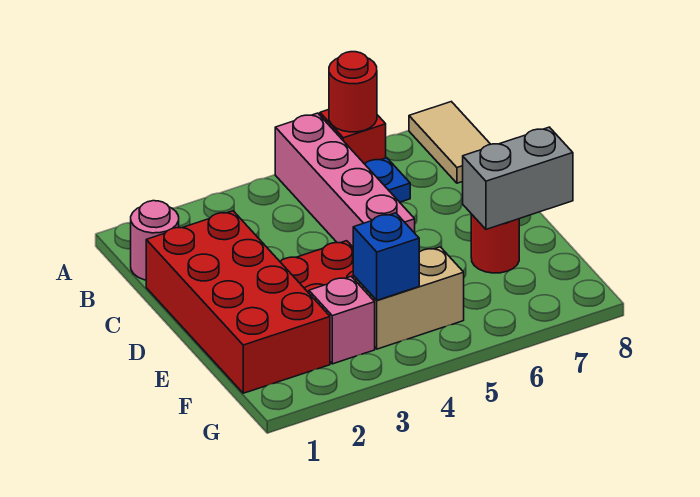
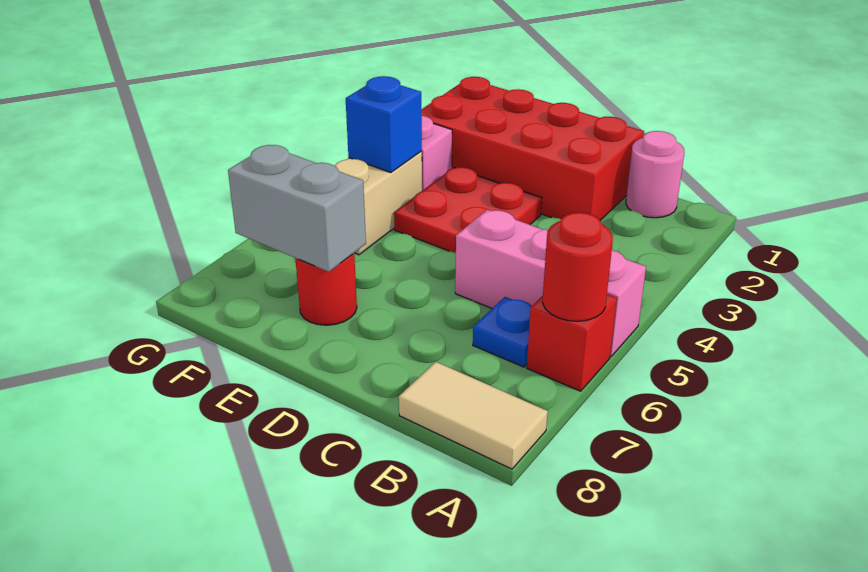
pink brick A5:D5 level 1 -> pink brick A5:C5 level 1
grey brick E7:E8 level 2 -> grey brick E7:F7 level 2

